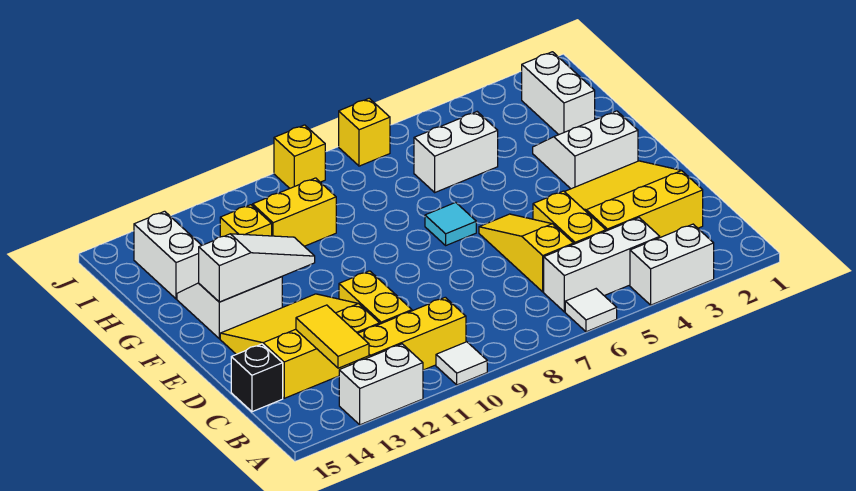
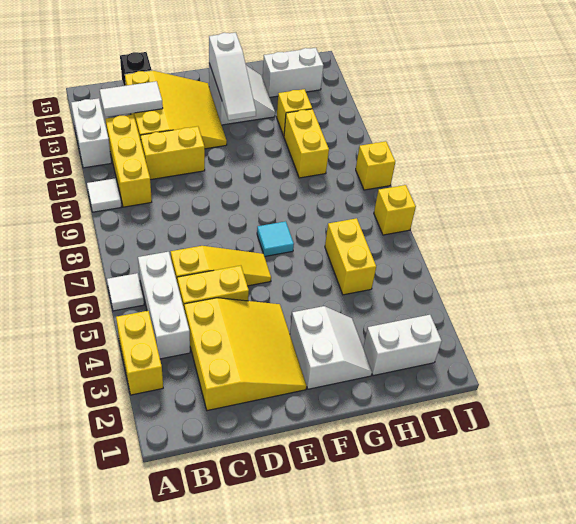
white brick A3:A4 level 1 -> yellow brick A3:A4 level 1
yellow tile B13:C13 level 2 -> white tile B13:C13 level 2
white brick H5:H6 level 1 -> yellow brick H5:H6 level 1

